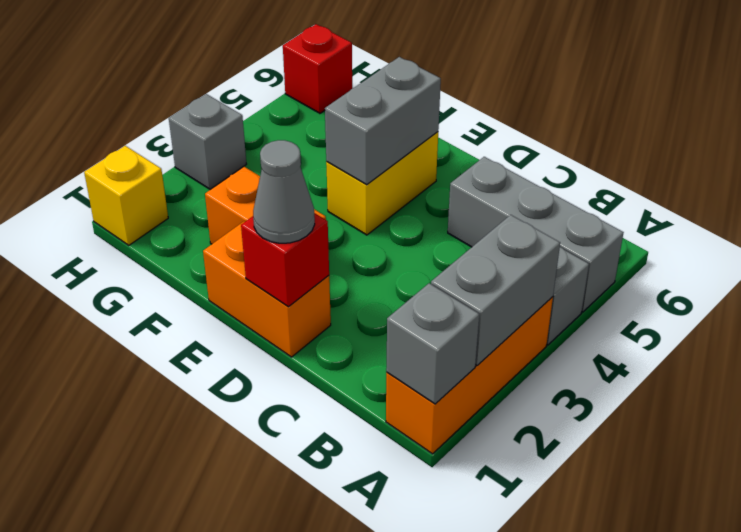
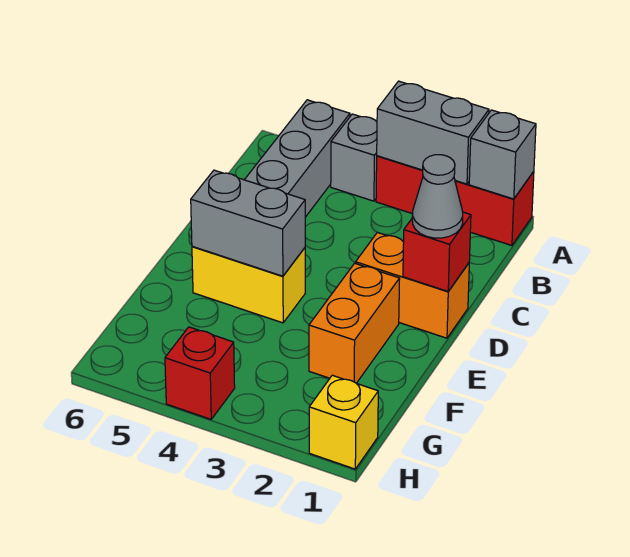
orange brick A1:A3 level 1 -> red brick A1:A3 level 1
orange brick D1:E1 level 1 -> orange brick D1:D2 level 1
grey brick H3 level 1 -> none
red brick H6 level 1 -> red brick H4 level 1

